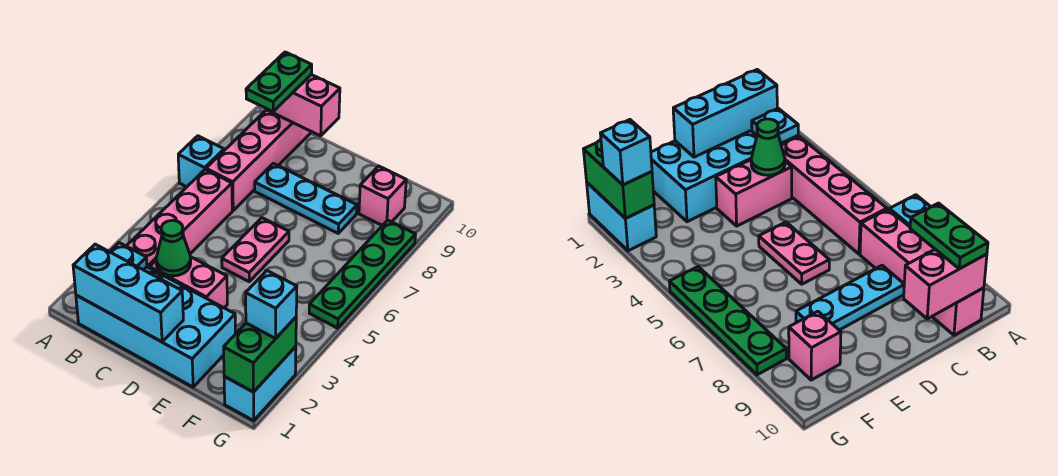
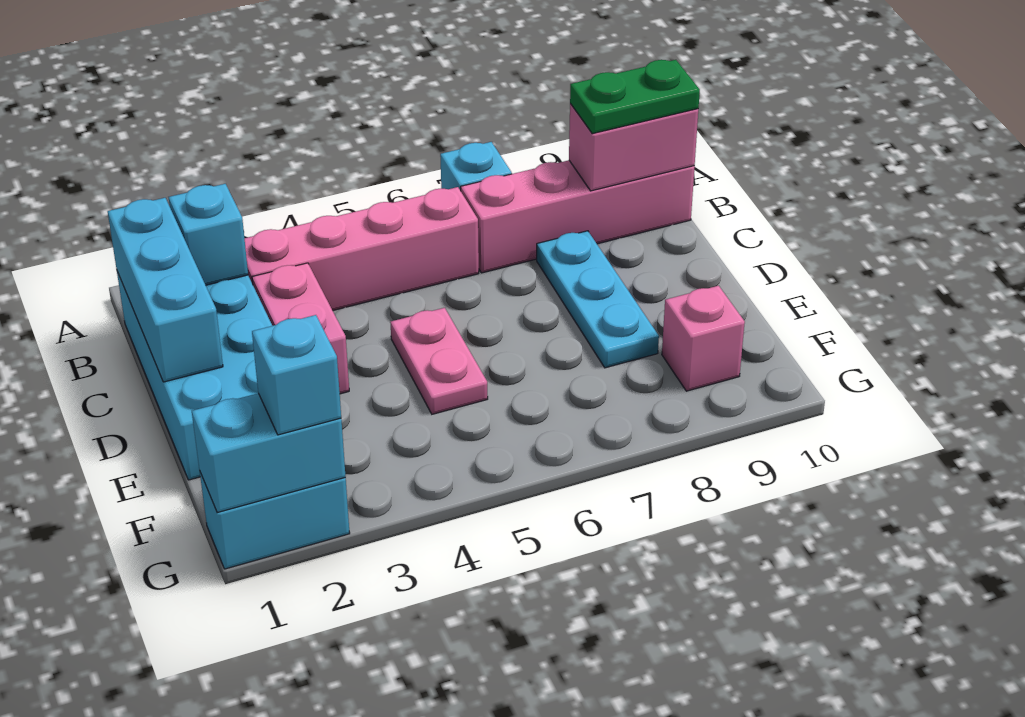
cyan plate B2 level 2 -> cyan brick B2 level 2
pink brick B10:C10 level 2 -> pink brick B9:B10 level 2
green cone C3 level 2 -> none
pink plate D5:D6 level 1 -> pink plate D5:E5 level 1
green brick G1:G2 level 2 -> cyan brick G1:G2 level 2
green plate G5:G8 level 1 -> none

